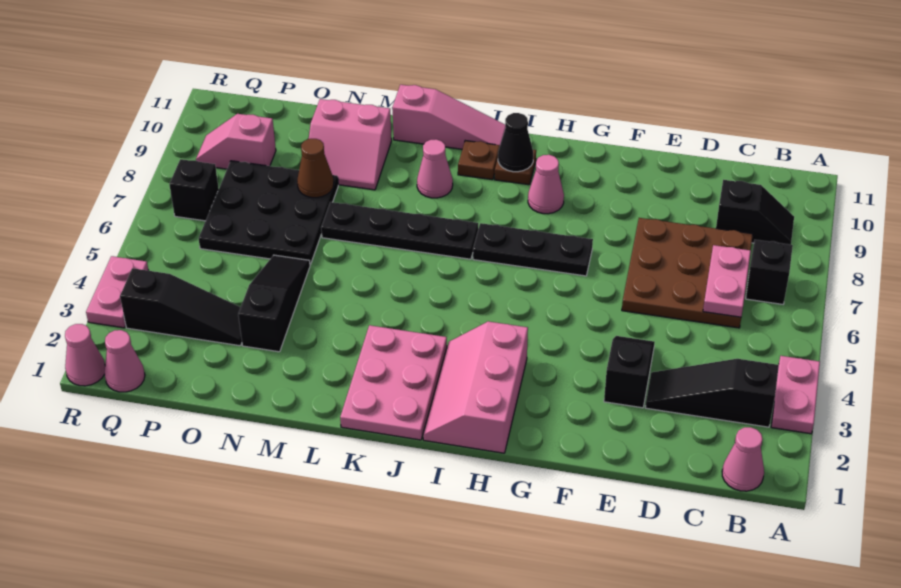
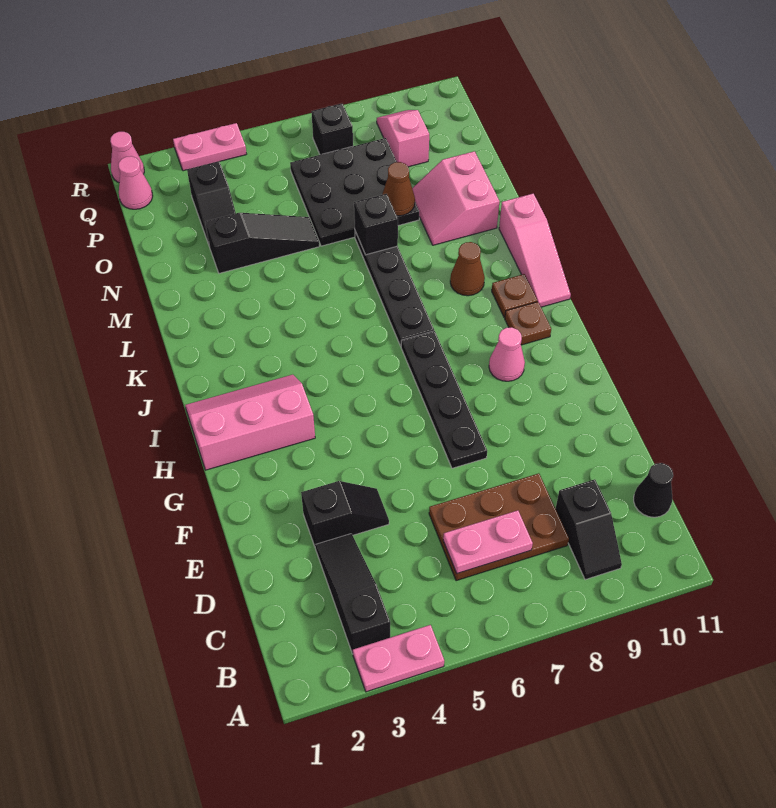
pink cone B1 level 1 -> none
black brick B7 level 1 -> black brick M7 level 2
brown plate C6:E8 level 1 -> brown plate C6:D8 level 1
black plate G7:I7 level 1 -> black plate F7:I7 level 1
black cone I10 level 2 -> black cone C11 level 1
pink plate J1:K3 level 1 -> none
pink cone K9 level 1 -> brown cone K9 level 1
black slope O3:Q3 level 1 top Q -> black slope O3:P3 level 1 top P

